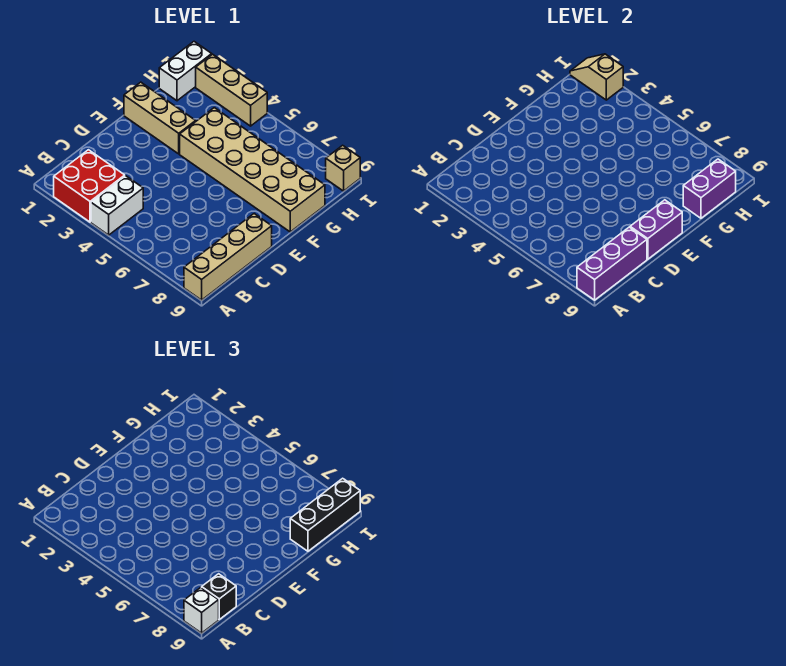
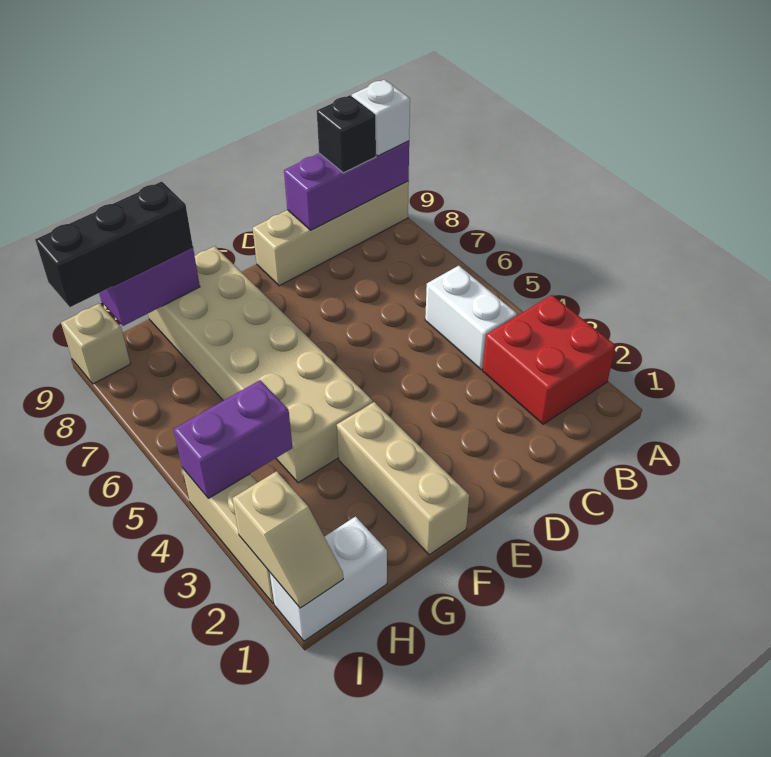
white brick A4:B4 level 1 -> white brick B4:B5 level 1
purple brick D9:E9 level 2 -> purple brick H4:I4 level 2

